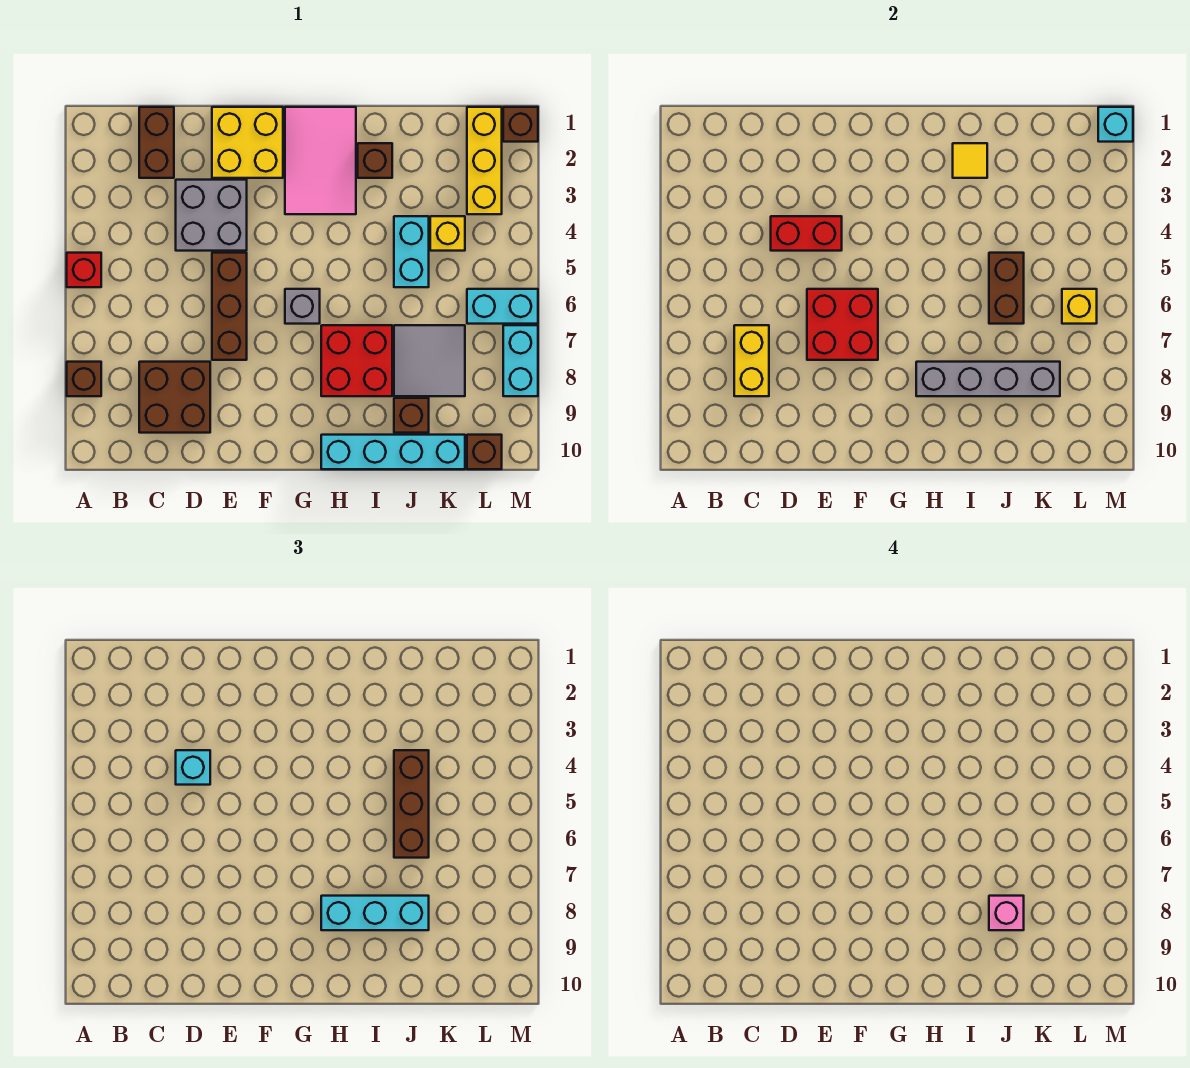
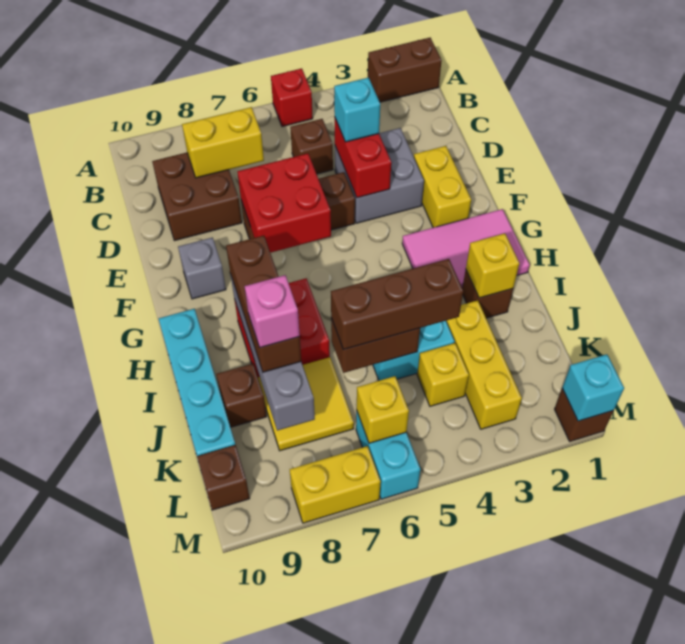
brown brick A8 level 1 -> brown brick C5 level 1
brown brick C1:C2 level 1 -> brown brick A1:A2 level 1
yellow brick E1:F2 level 1 -> yellow brick E2:F2 level 1
grey brick G6 level 1 -> grey brick F9 level 1
cyan brick H8:J8 level 3 -> brown brick H8:J8 level 3
yellow tile I2 level 2 -> yellow brick I2 level 2
grey tile J7:K8 level 1 -> yellow tile J7:K8 level 1
yellow brick L1:L3 level 1 -> yellow brick J3:L3 level 1
cyan brick M7:M8 level 1 -> yellow brick M7:M8 level 1

